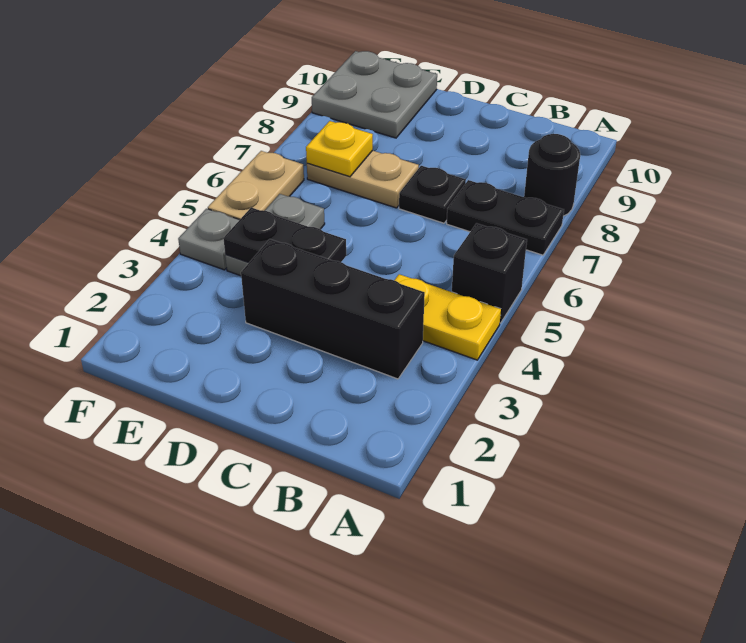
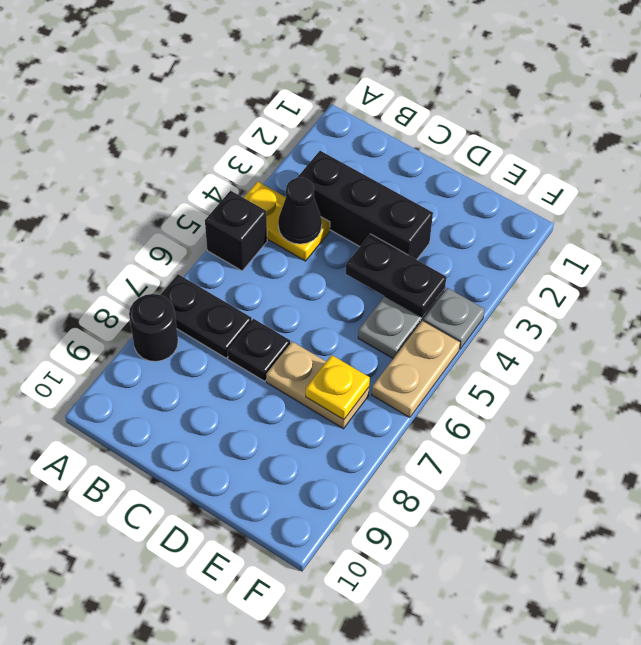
none -> black cone B4 level 2
grey plate E9:F10 level 1 -> none

